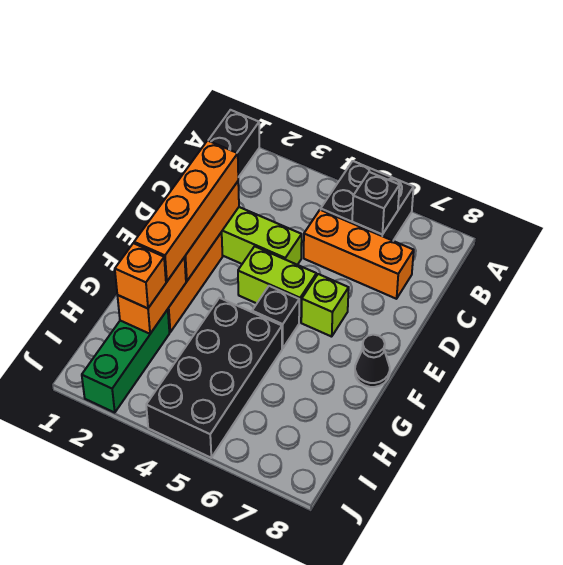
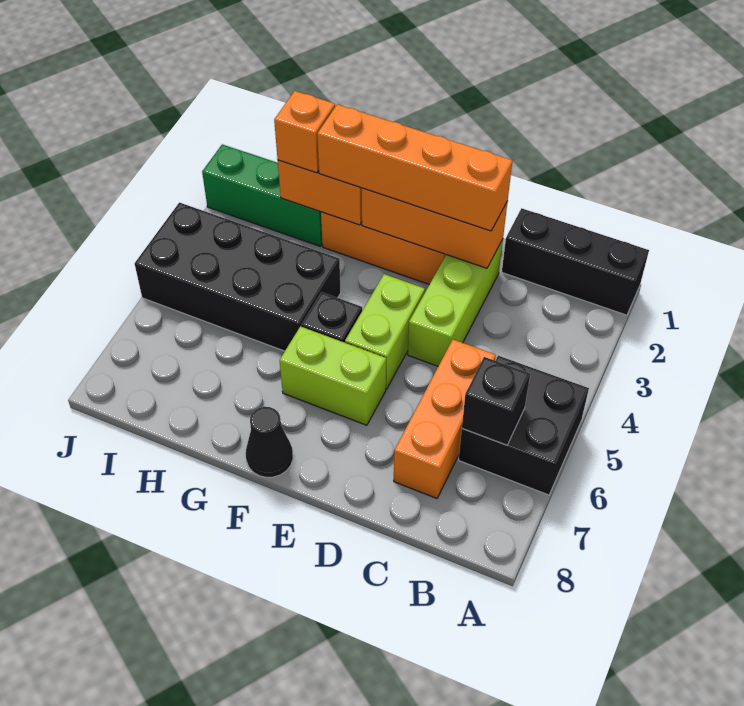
lime brick E6 level 1 -> lime brick E6:F6 level 1

